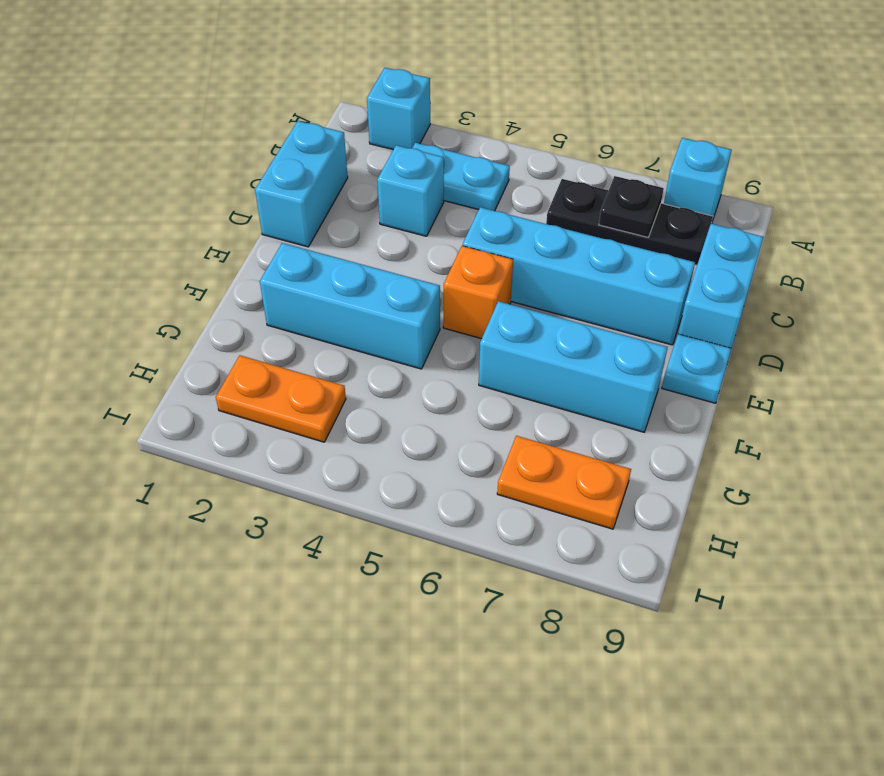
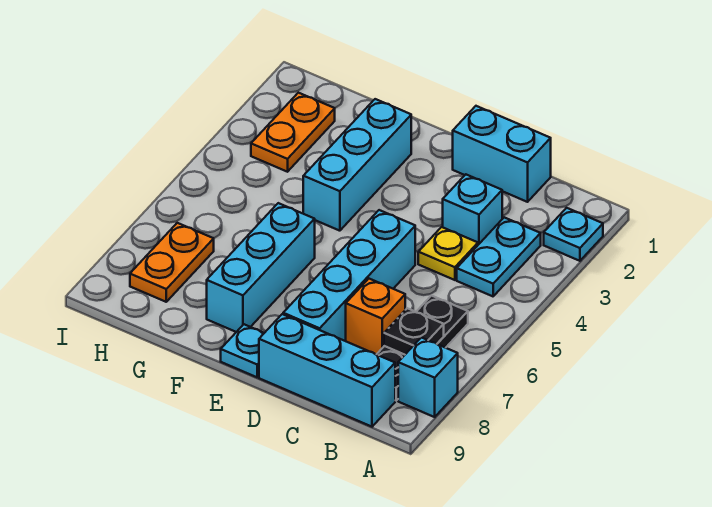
cyan brick A2 level 1 -> cyan plate A2 level 1
none -> yellow plate C4 level 1
cyan brick C9:D9 level 1 -> cyan brick B9:D9 level 1
orange brick E5 level 1 -> orange brick C7 level 1

